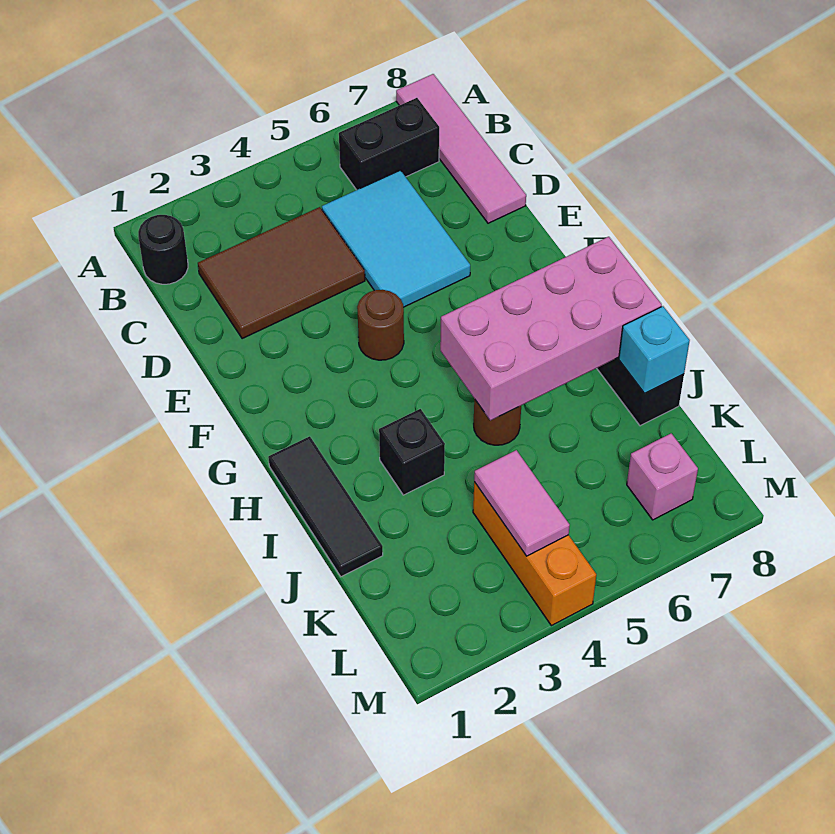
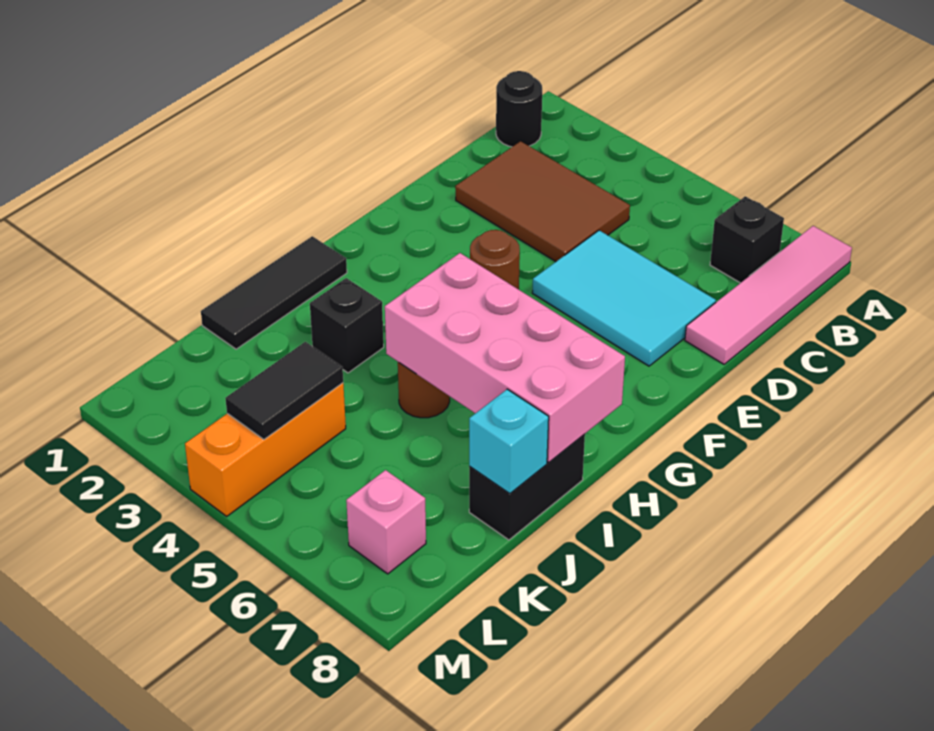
black brick B6:B7 level 1 -> black brick B7 level 1
cyan tile C5:E6 level 1 -> cyan tile D5:E7 level 1
pink tile K4:L4 level 2 -> black tile K4:L4 level 2

